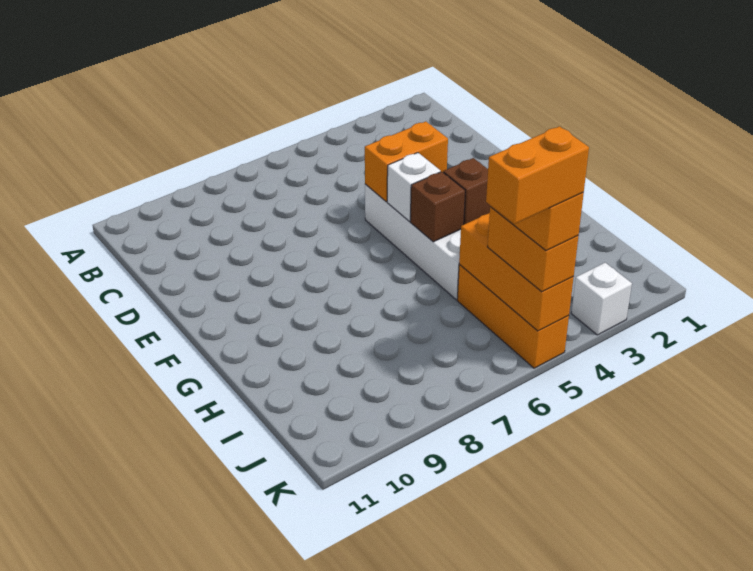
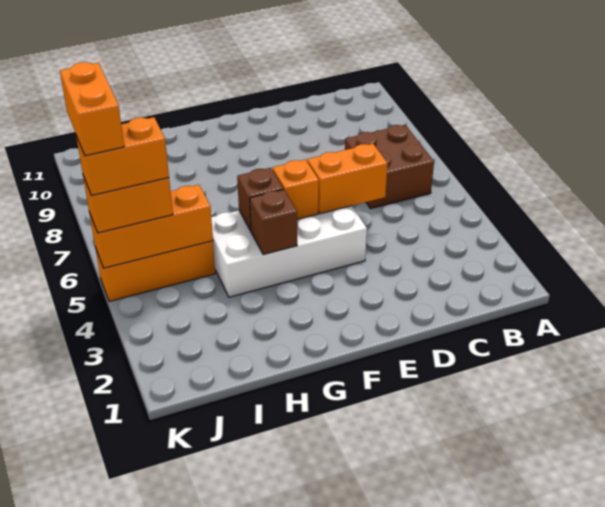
none -> brown brick B6:C7 level 1
orange brick E4:E5 level 2 -> orange brick D5:E5 level 2
white brick F5 level 2 -> orange brick F5 level 2
white brick K3 level 1 -> none

